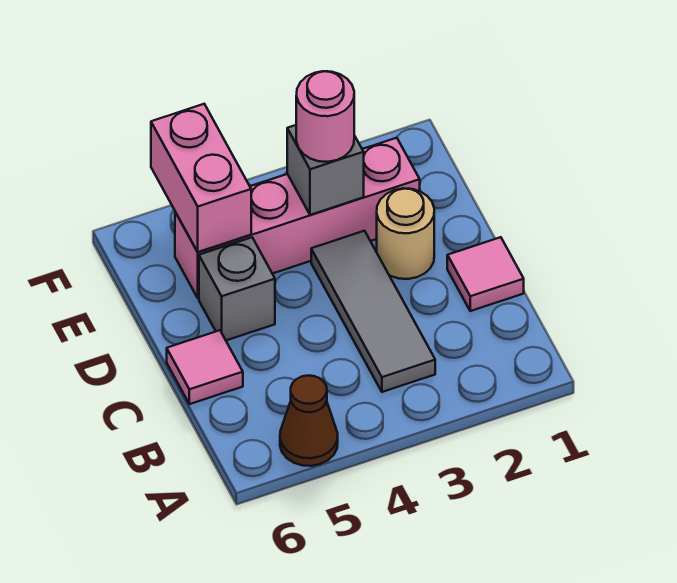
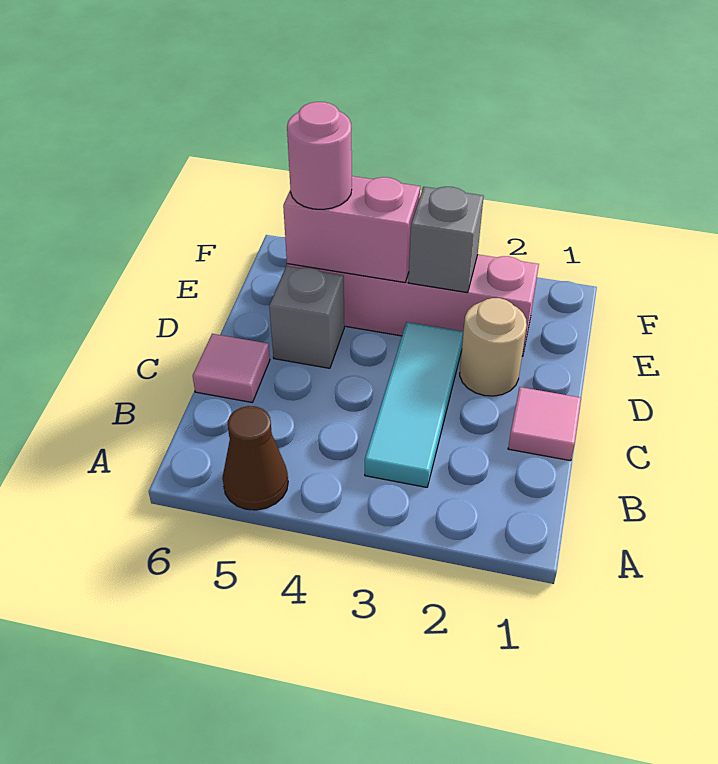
grey tile B3:D3 level 1 -> cyan tile B3:D3 level 1
pink round brick E3 level 3 -> pink round brick E5 level 3
pink brick E5:F5 level 2 -> pink brick E4:E5 level 2

